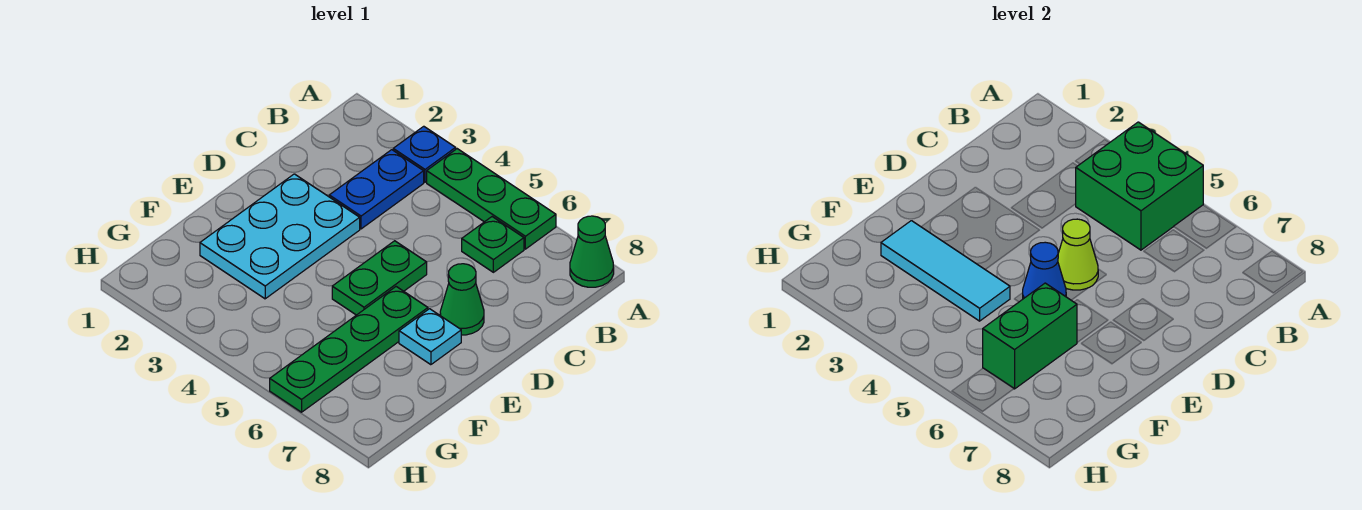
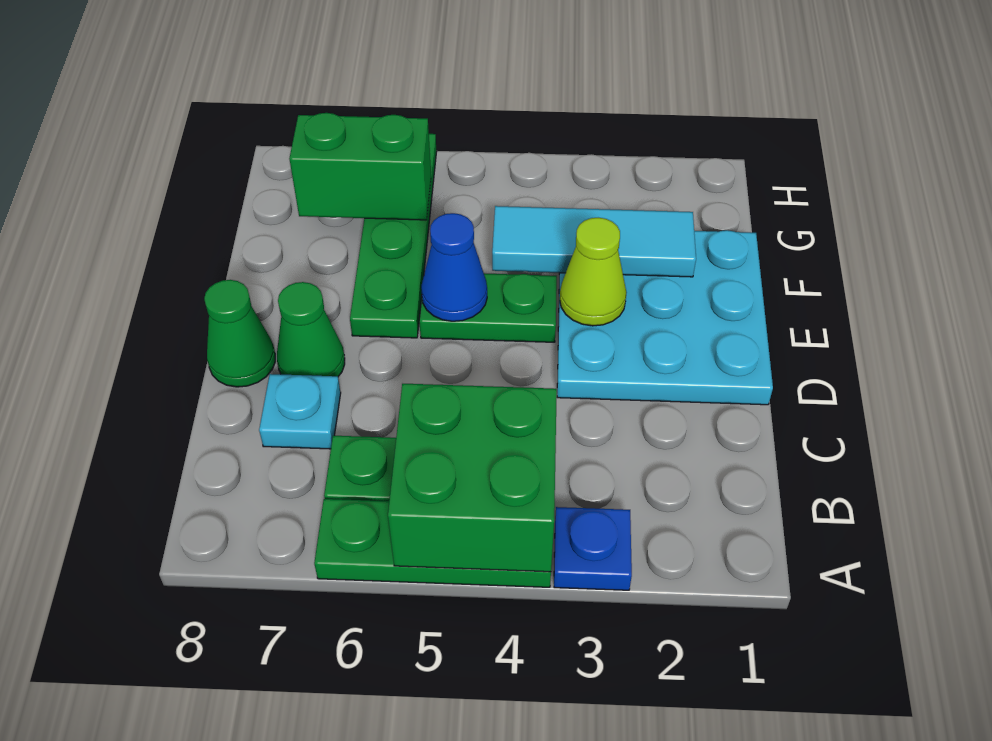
green cone A8 level 1 -> green cone D8 level 1
blue plate B3:C3 level 1 -> none
cyan plate D2:F3 level 1 -> cyan plate D1:F3 level 1
green plate D5:E5 level 1 -> green plate E4:E5 level 1
lime cone D5 level 2 -> lime cone E3 level 2
cyan plate E7 level 1 -> cyan plate C7 level 1
green brick F6:G6 level 2 -> green brick G6:G7 level 2

